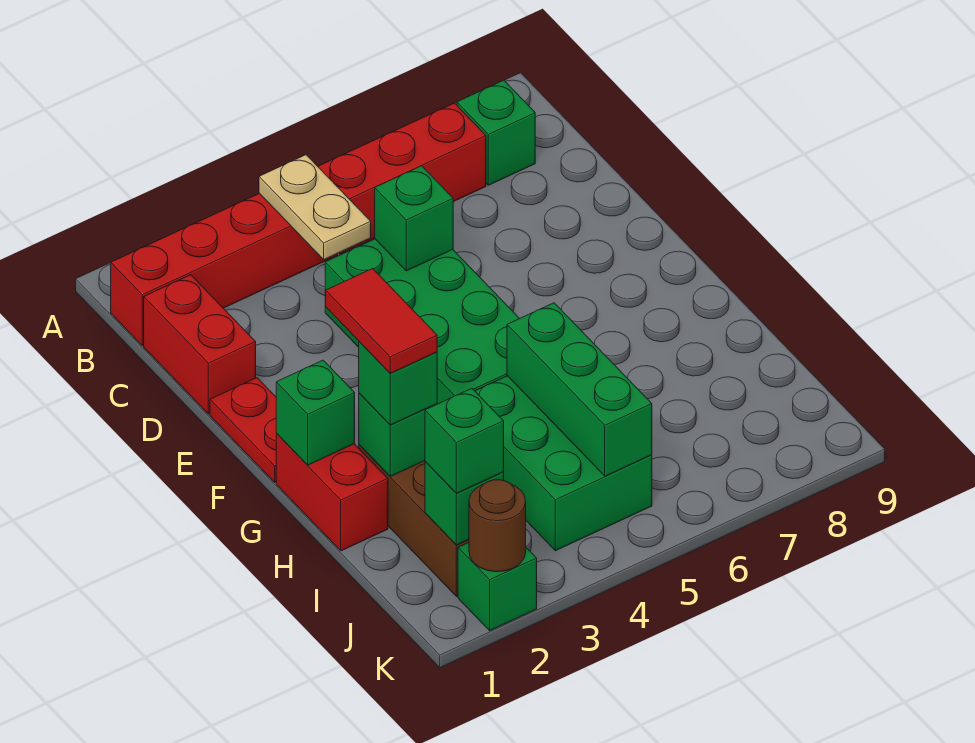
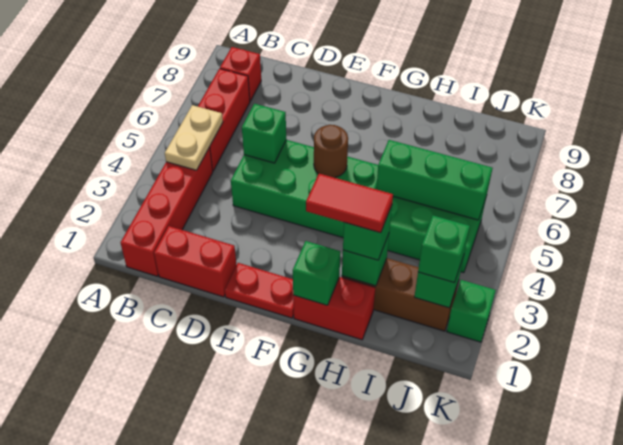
tan plate B4:C4 level 2 -> tan plate B4:B5 level 2
green brick B8 level 1 -> red brick B8 level 1
brown round brick K2 level 2 -> brown round brick F5 level 2

